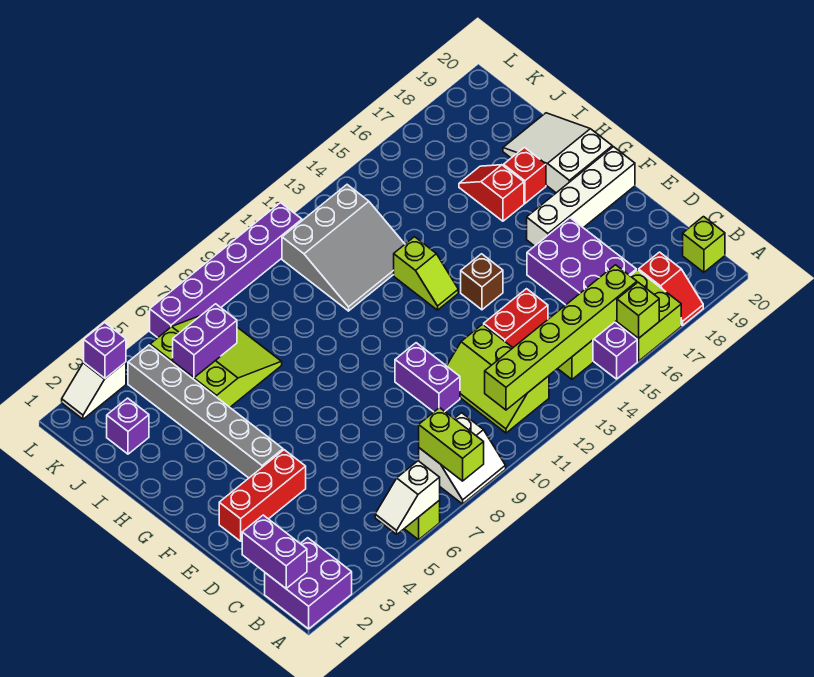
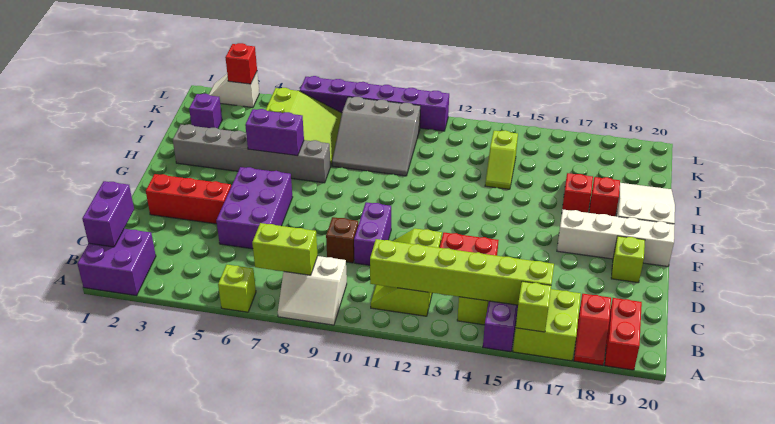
white slope A5:A6 level 2 top 6 -> none
lime brick A8:B8 level 2 -> lime brick B7:B8 level 2
none -> red brick A19:B19 level 1
lime brick B20 level 1 -> lime brick E19 level 1
purple brick C16:E17 level 1 -> purple brick D5:F6 level 1
grey brick F4:K4 level 1 -> grey brick H2:H7 level 1
brown brick F14 level 1 -> brown brick D9 level 1
lime slope G13:H13 level 1 top H -> lime slope I14:J14 level 1 top J
grey slope I11:K13 level 1 top K -> grey slope I8:K10 level 1 top K
purple brick J5:J6 level 2 -> purple brick H5:H6 level 2
purple brick L3 level 2 -> red brick L3 level 2

